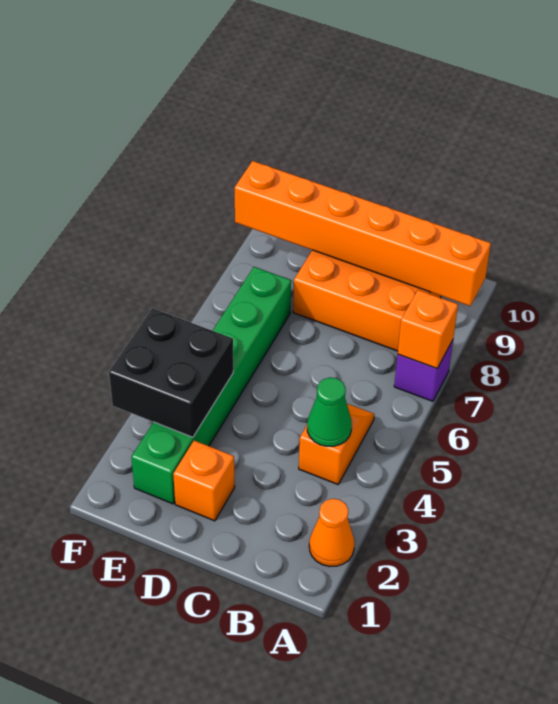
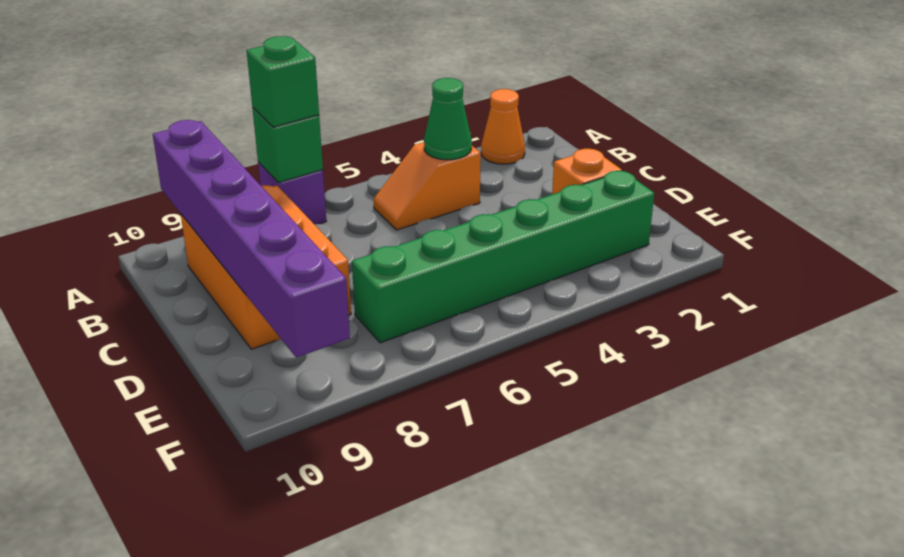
orange brick A7 level 2 -> green brick A7 level 2
none -> green brick A7 level 3
orange brick A9:F9 level 2 -> purple brick A9:F9 level 2
black brick E3:F4 level 2 -> none

